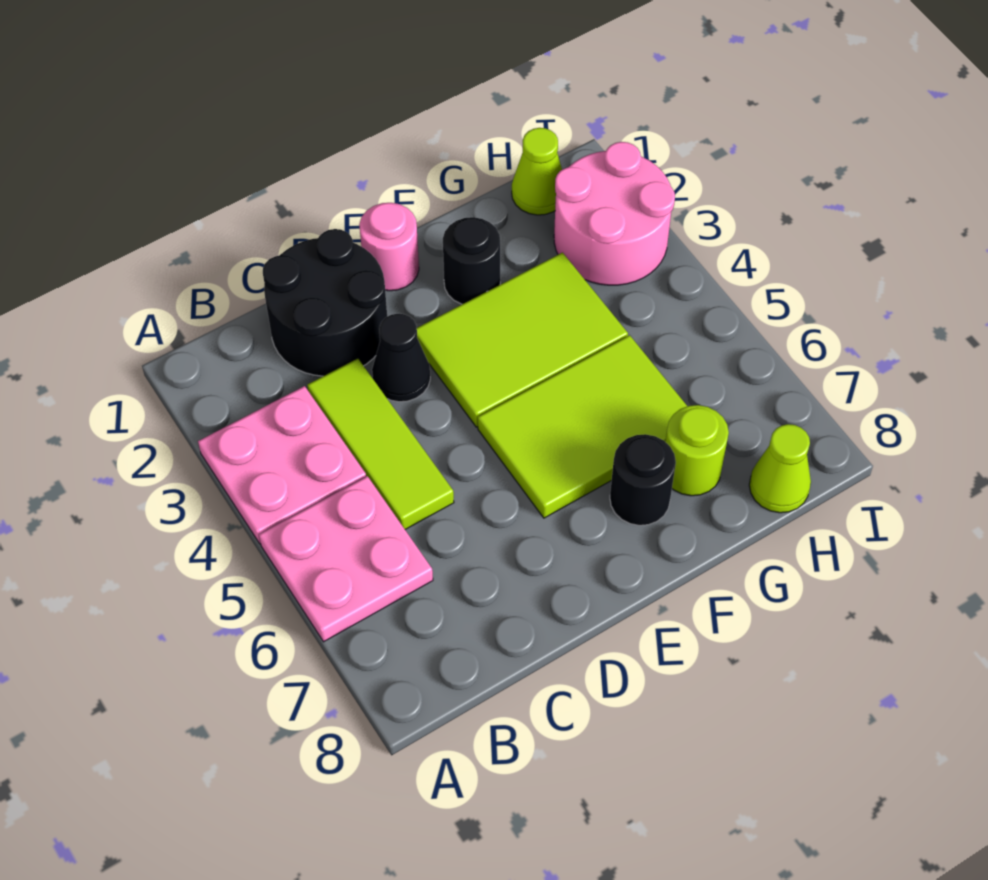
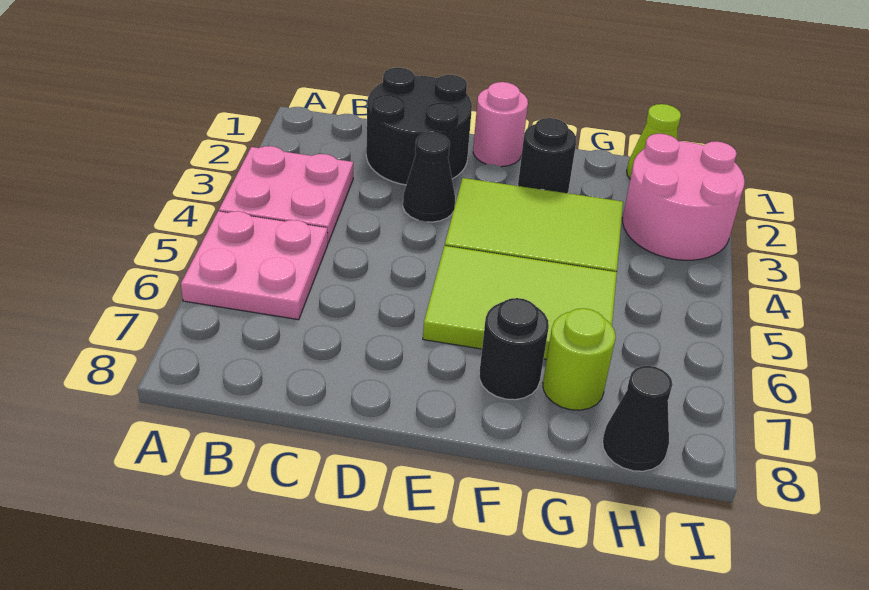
lime tile C3:C5 level 1 -> none
lime cone H8 level 1 -> black cone H8 level 1

